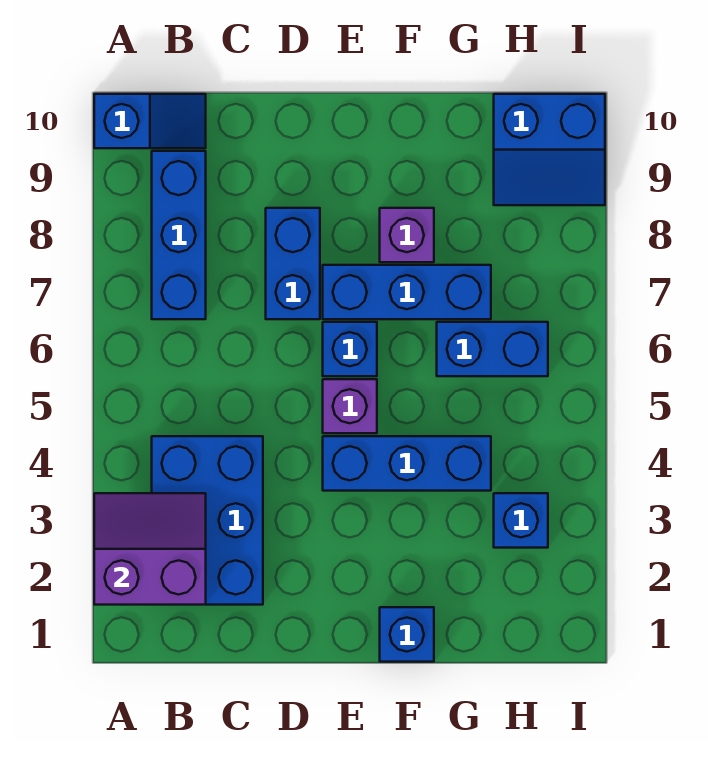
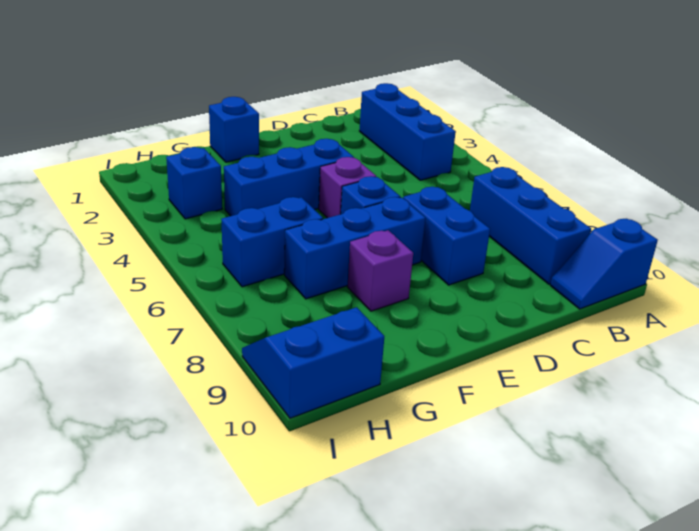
purple slope A2:B3 level 2 top 2 -> none
blue brick B2:C4 level 1 -> blue brick B2:B4 level 1

